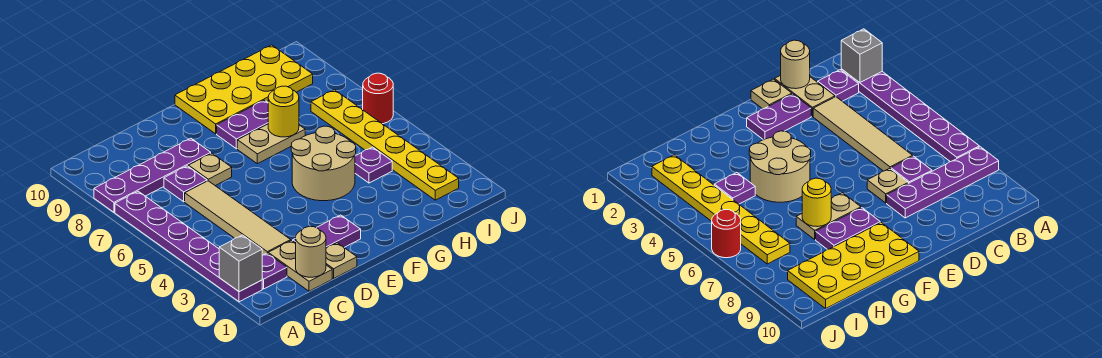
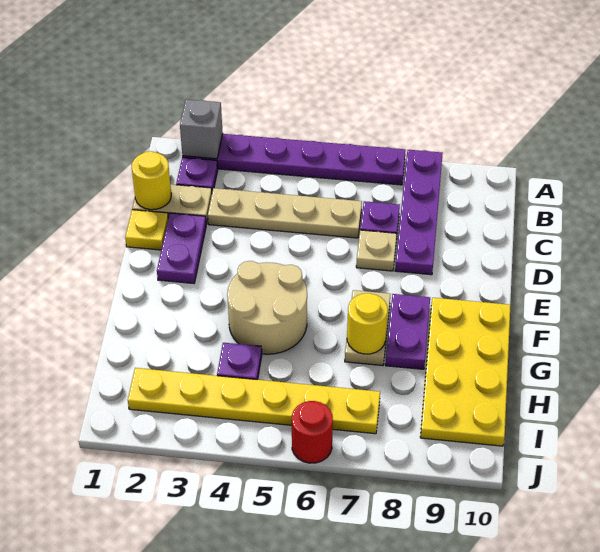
tan round brick C1 level 2 -> yellow round brick C1 level 2
tan tile C3:C6 level 1 -> tan plate C3:C6 level 1
tan plate D1 level 1 -> yellow plate D1 level 1

